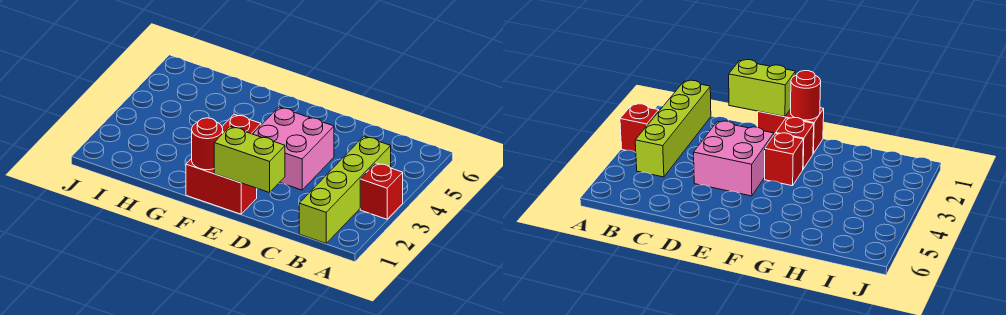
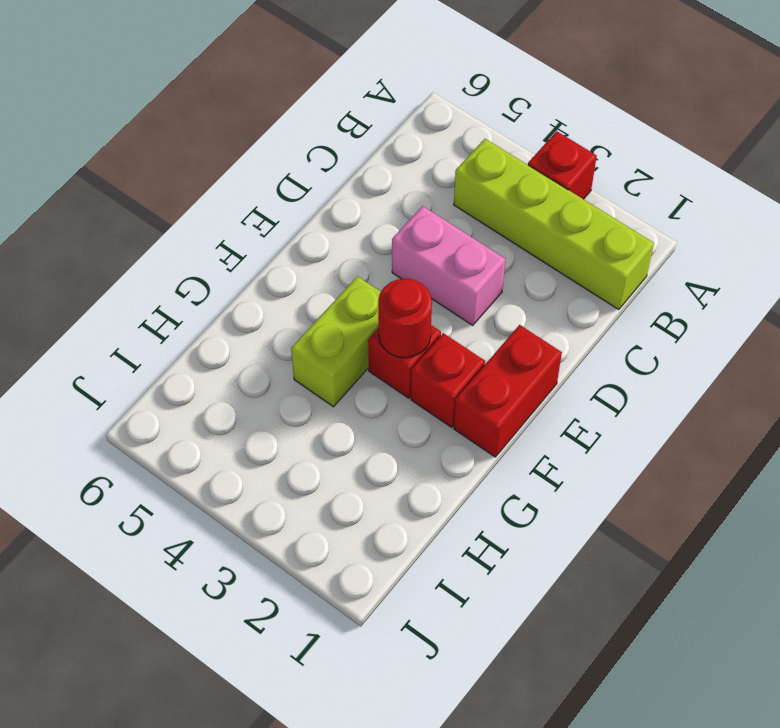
lime brick D1:E1 level 2 -> lime brick F4:G4 level 1
pink brick D3:E4 level 1 -> pink brick D3:D4 level 1
red round brick F1 level 2 -> red round brick F3 level 2

